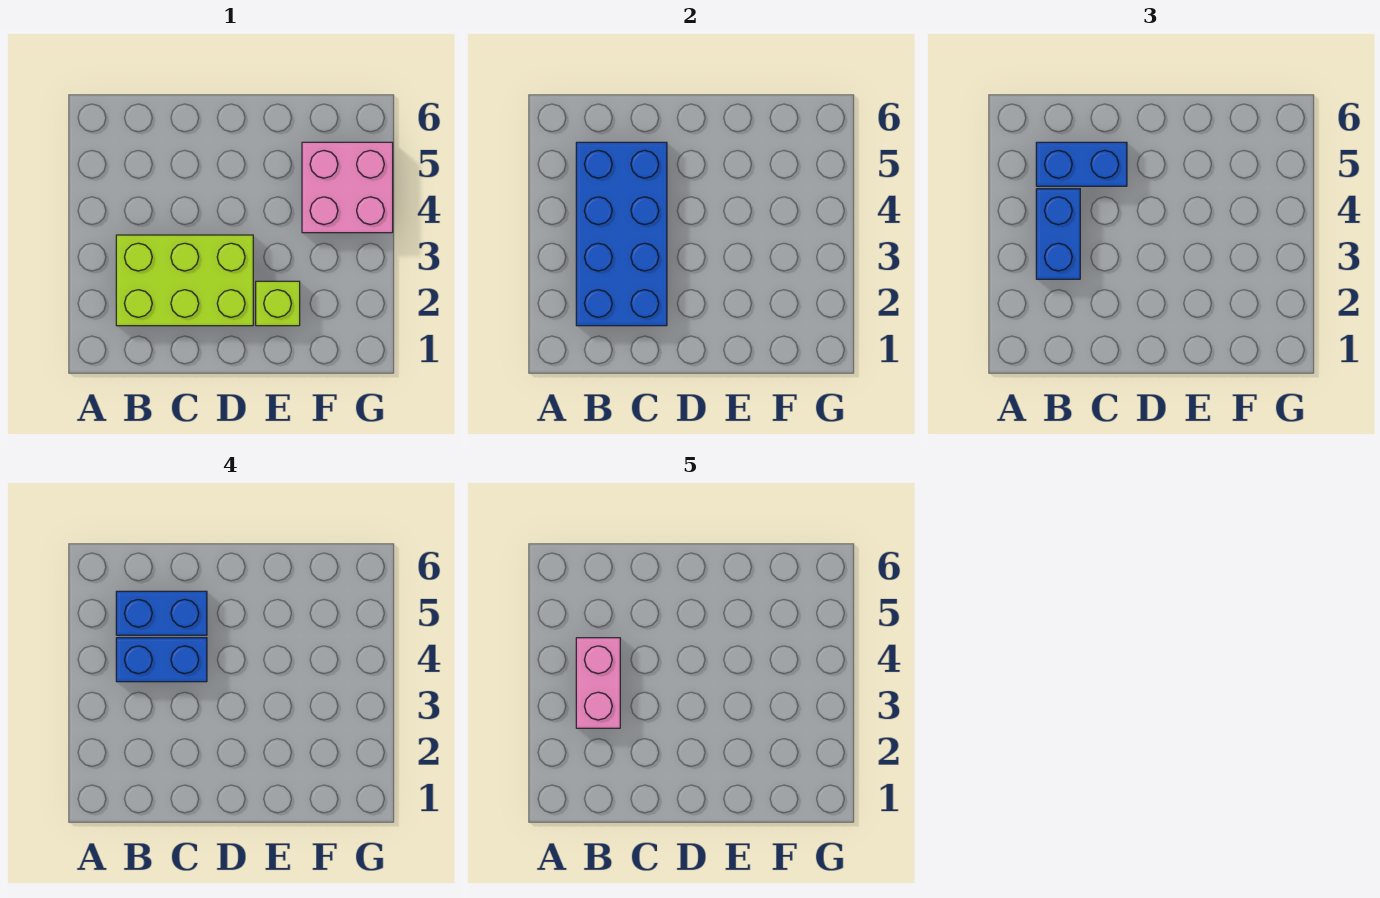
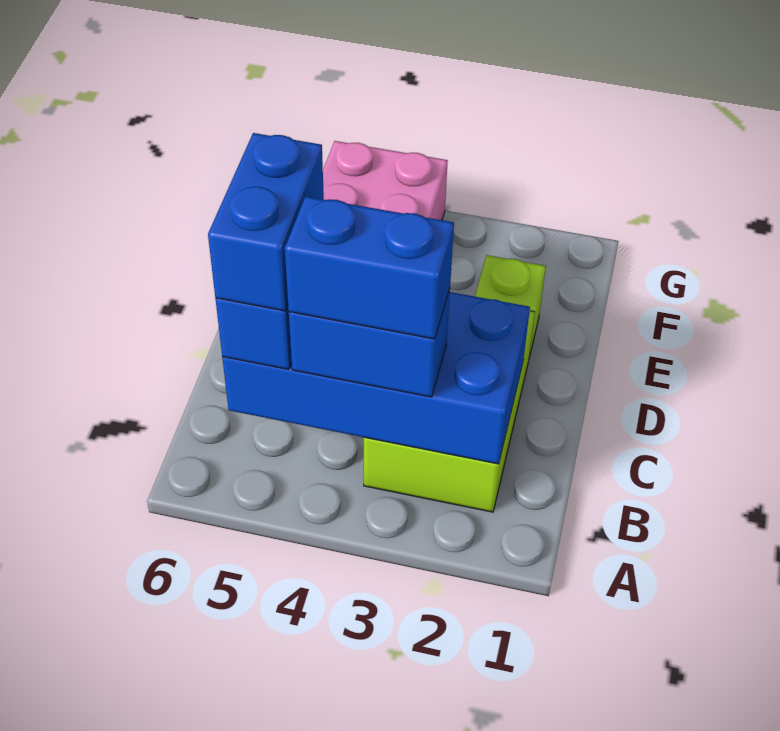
pink brick B3:B4 level 5 -> none
blue brick B4:C4 level 4 -> blue brick B3:B4 level 4

